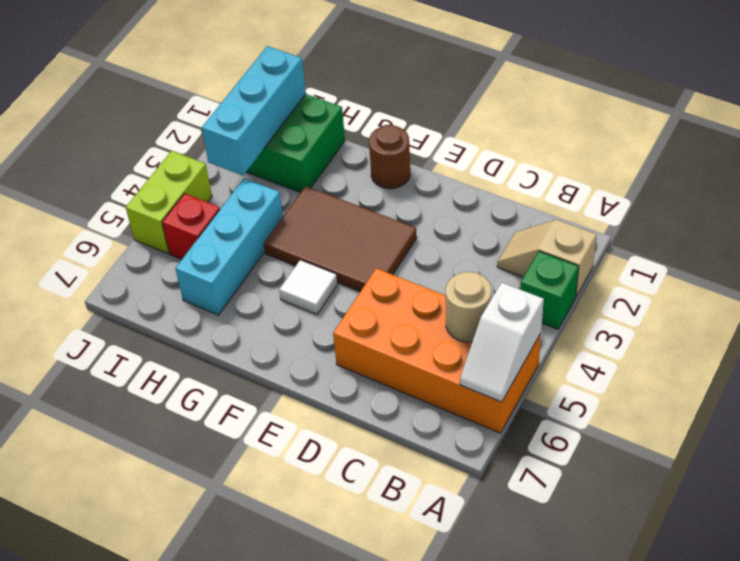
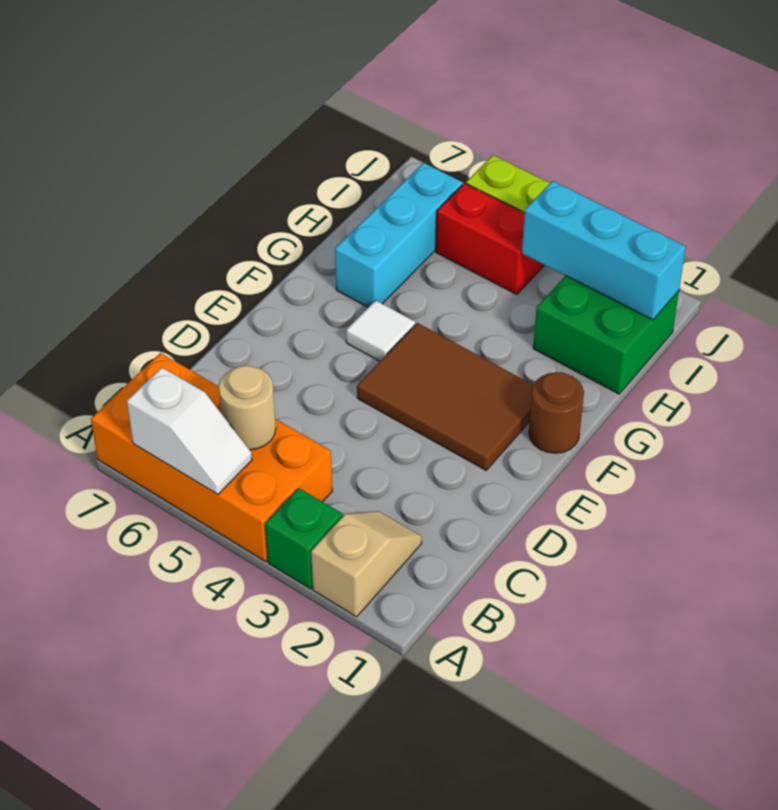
orange brick A5:D6 level 1 -> orange brick A4:B7 level 1
white slope A5:A6 level 2 top 5 -> white slope A5:A6 level 2 top 6
brown tile E3:G4 level 1 -> brown tile E2:F4 level 1
cyan brick H4:H6 level 1 -> cyan brick G6:I6 level 1
red brick I5 level 1 -> red brick I4:I5 level 1

